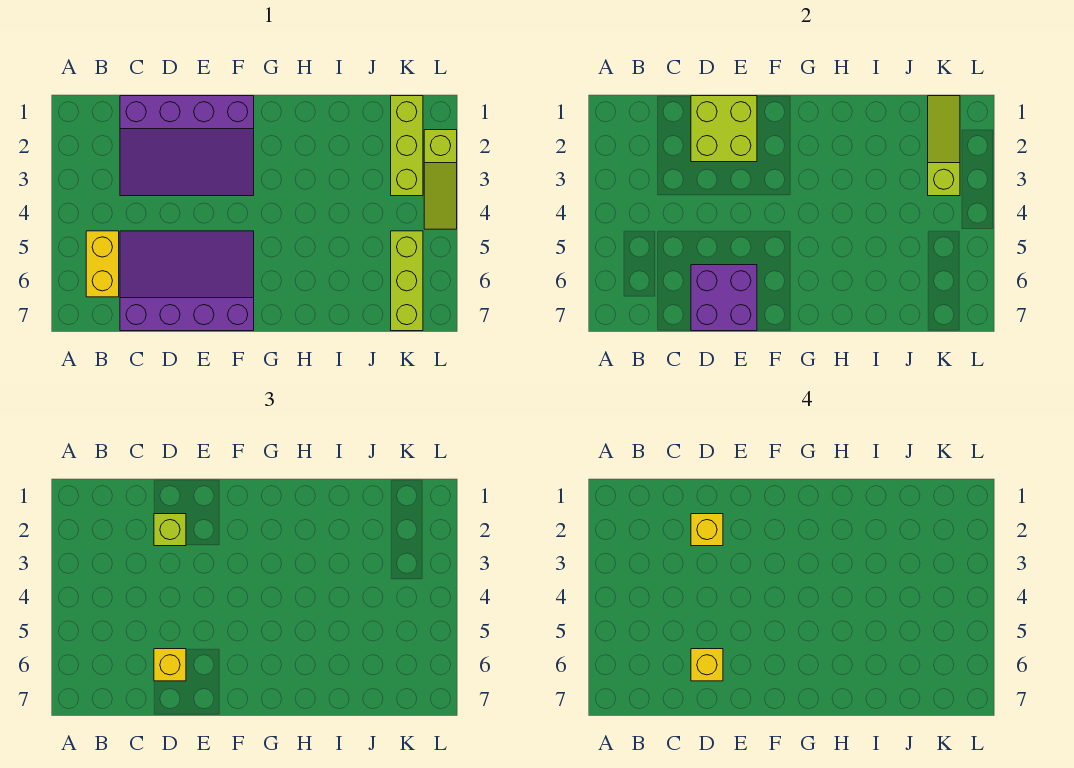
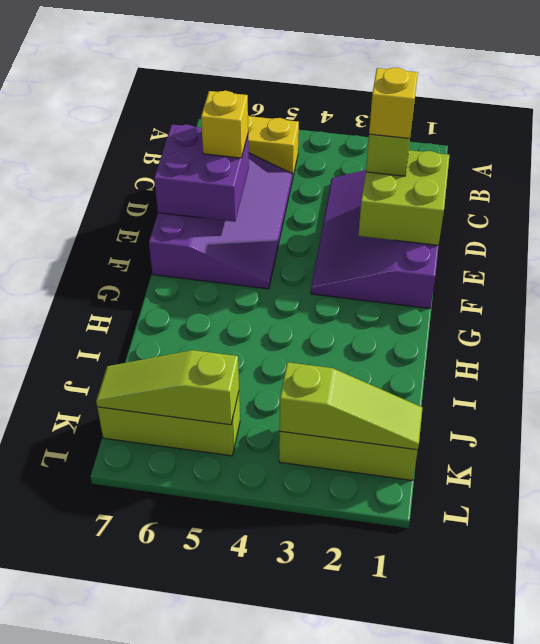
yellow brick D6 level 4 -> none
lime slope L2:L4 level 1 top 2 -> lime slope K5:K7 level 2 top 5

